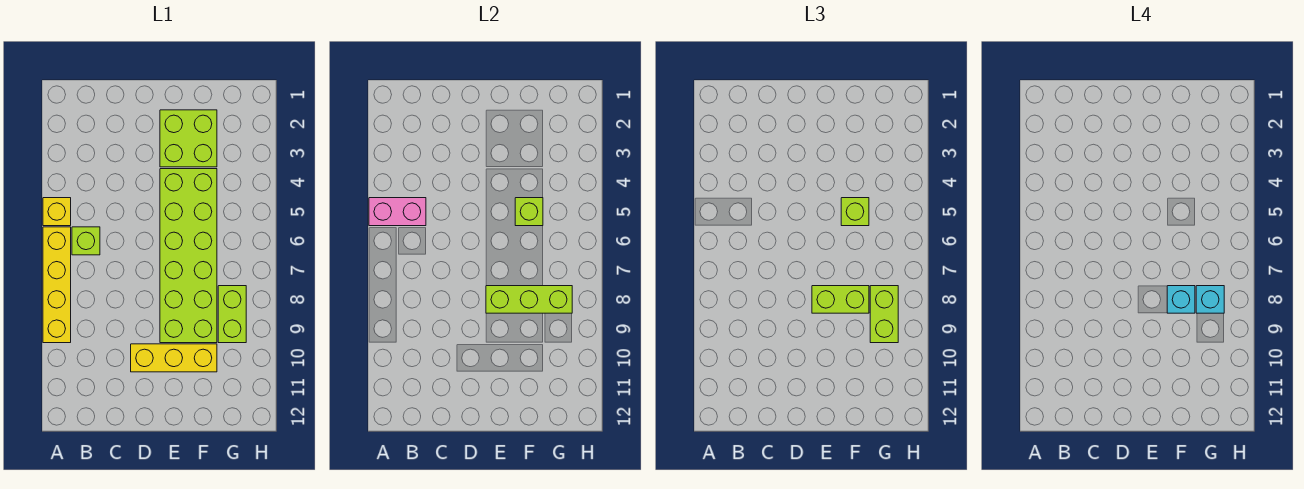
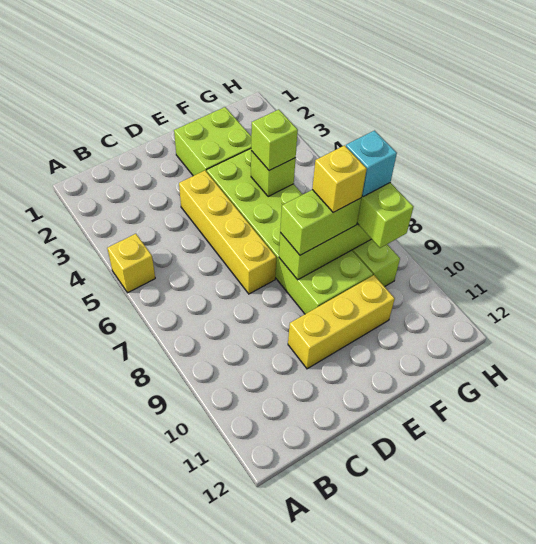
pink brick A5:B5 level 2 -> none
yellow brick A6:A9 level 1 -> yellow brick D4:D7 level 1
lime brick B6 level 1 -> none
cyan brick F8 level 4 -> yellow brick F8 level 4

